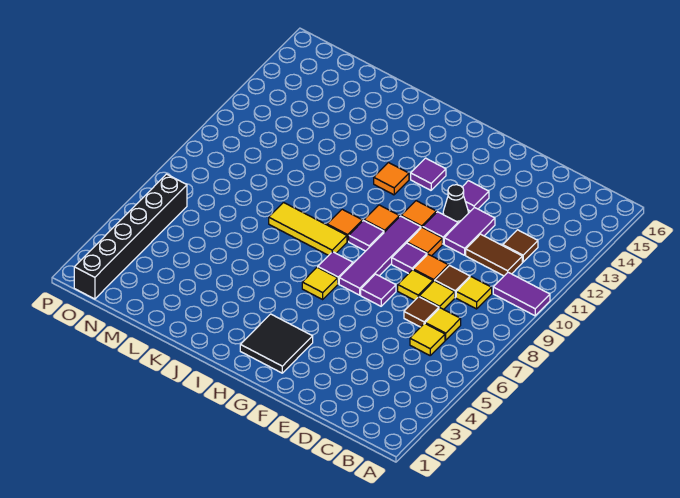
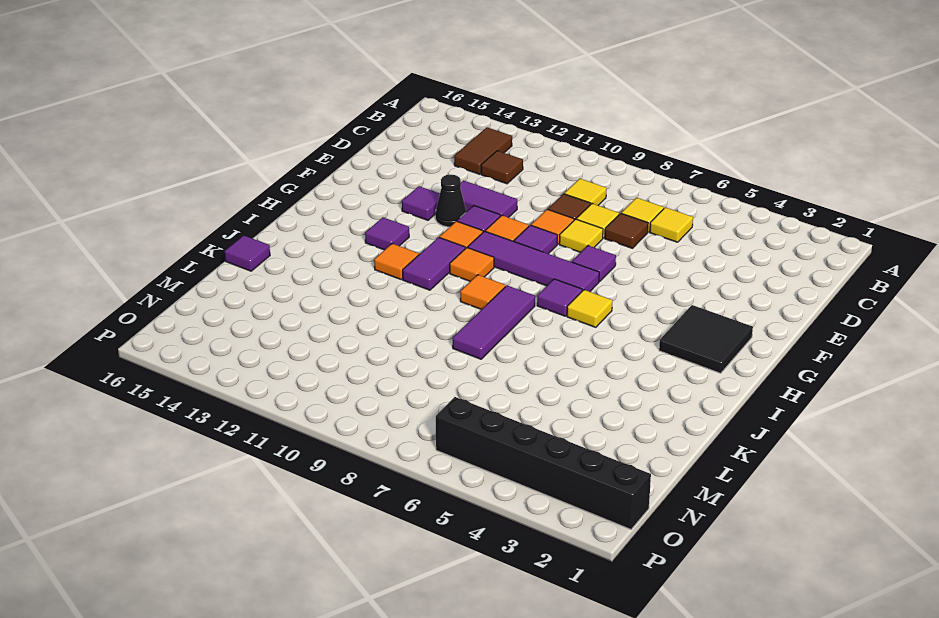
purple tile A10:B10 level 1 -> purple tile H11:I11 level 1
brown tile C11:D11 level 1 -> brown tile B13:C13 level 1
purple tile H9 level 1 -> purple tile K16 level 1
yellow tile I8:K8 level 1 -> purple tile I8:K8 level 1

